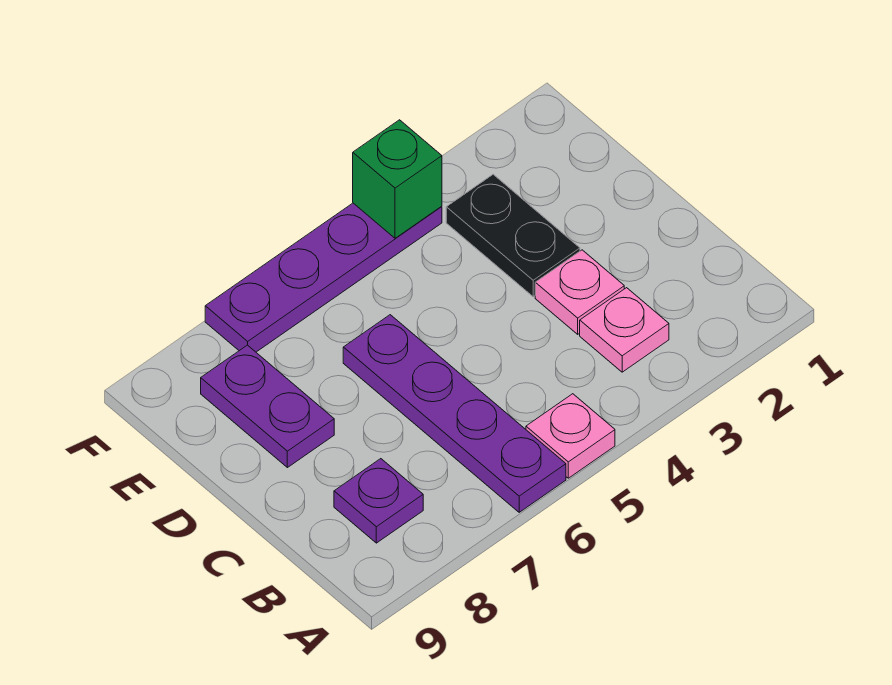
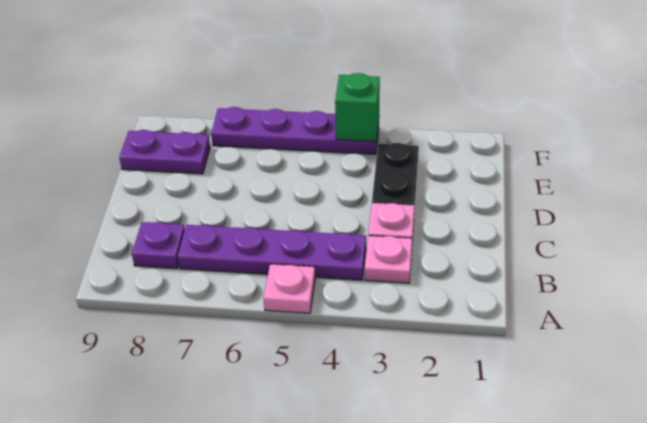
purple plate A6:D6 level 1 -> purple plate B4:B7 level 1
purple plate D8:E8 level 1 -> purple plate E8:E9 level 1

